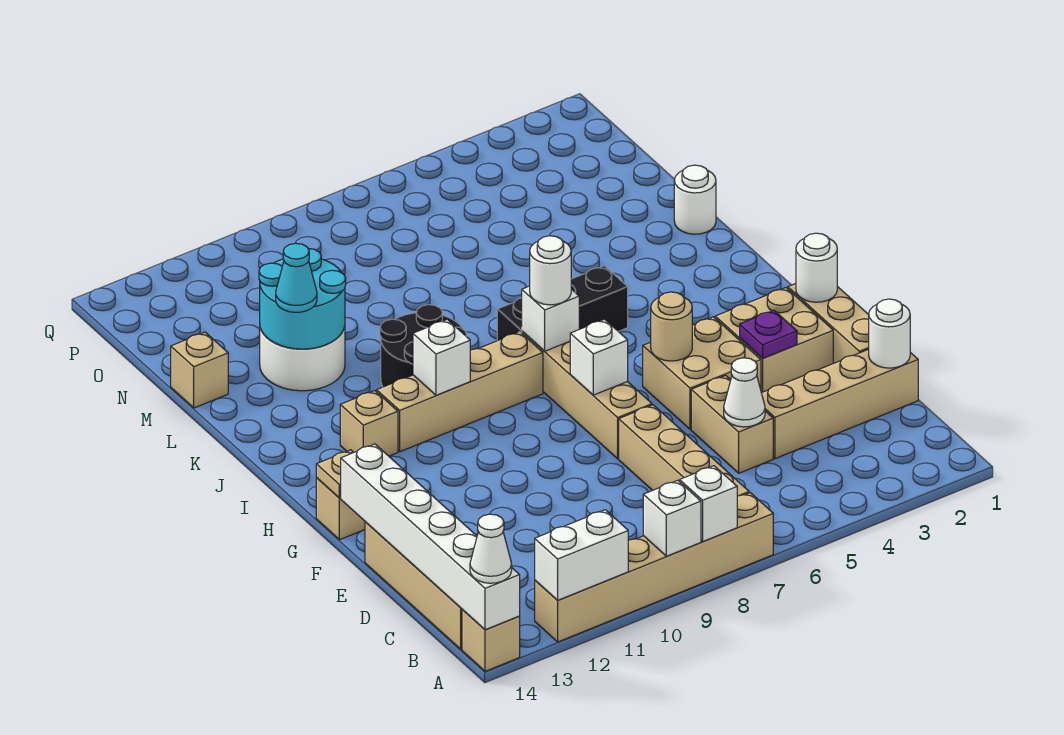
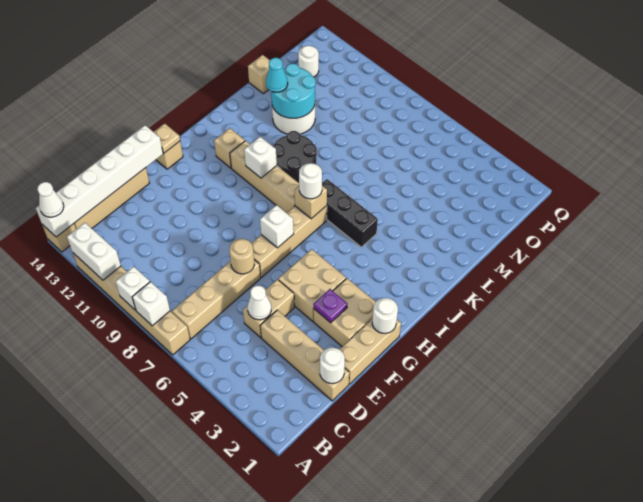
tan round brick G5 level 2 -> tan round brick E7 level 2
white brick I7 level 2 -> tan brick I7 level 2
white round brick L1 level 1 -> white round brick O13 level 1

